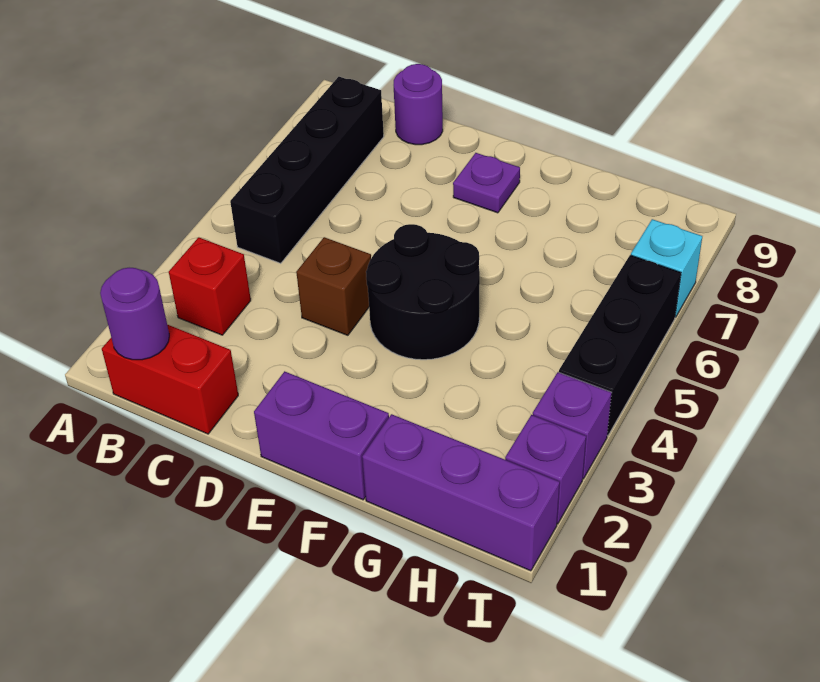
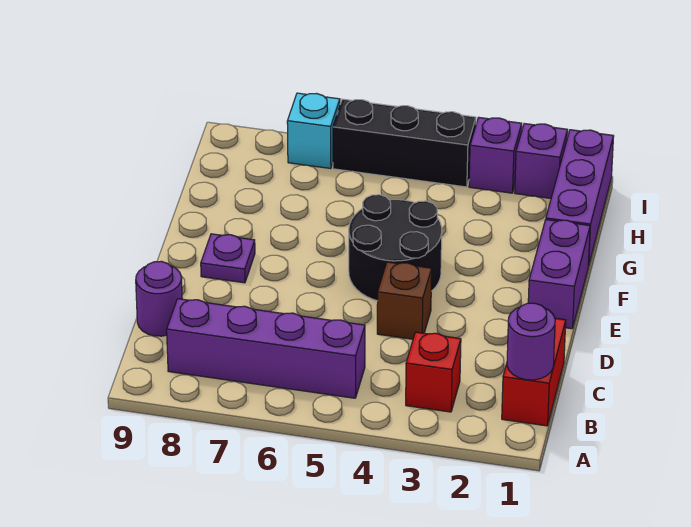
black brick B5:B8 level 1 -> purple brick B5:B8 level 1

